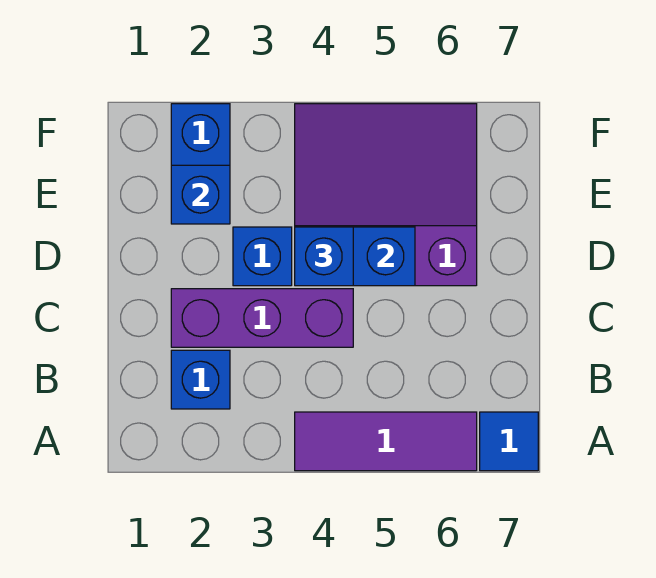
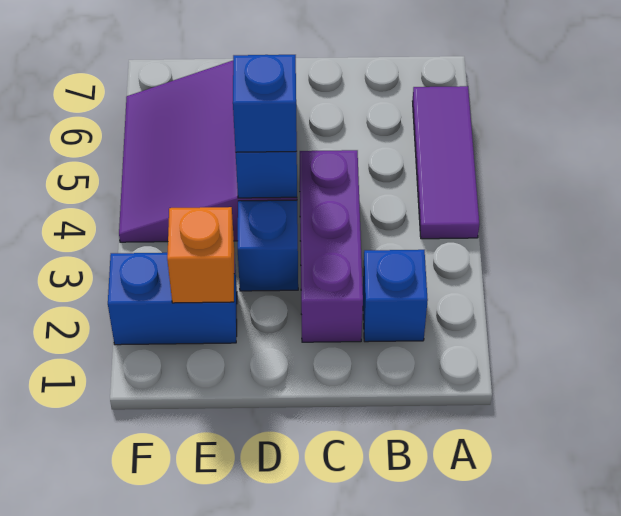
blue tile A7 level 1 -> none
blue brick E2 level 2 -> orange brick E2 level 2

